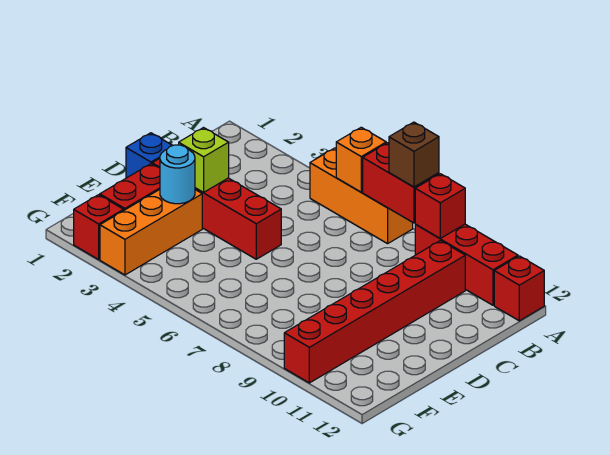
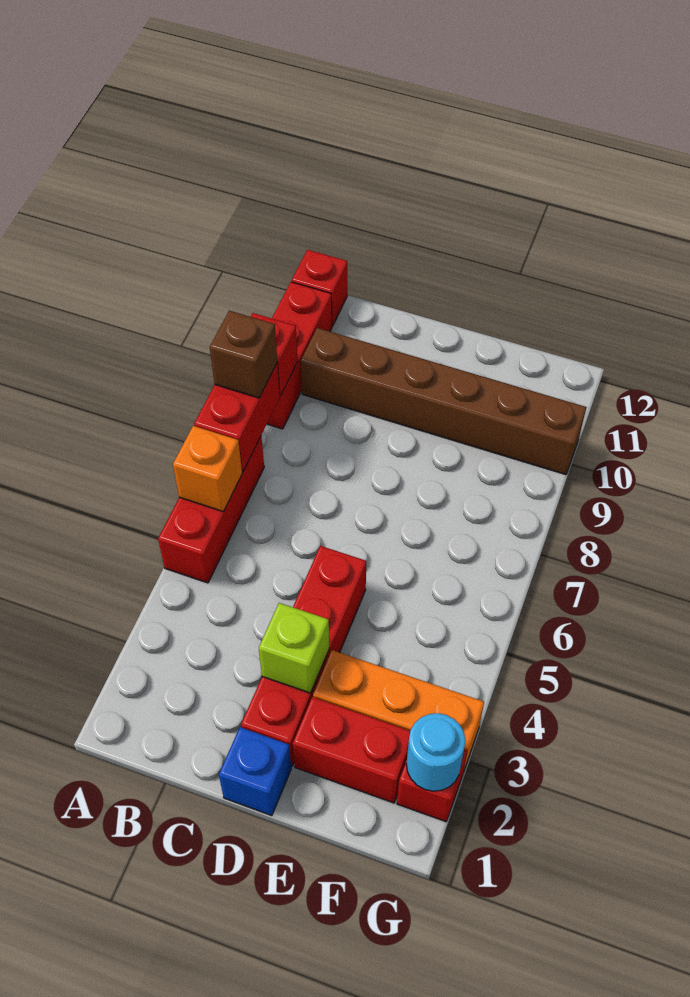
orange brick A5:A7 level 1 -> red brick A5:A7 level 1
red brick B10:G10 level 1 -> brown brick B10:G10 level 1
cyan round brick E3 level 2 -> cyan round brick G2 level 2

